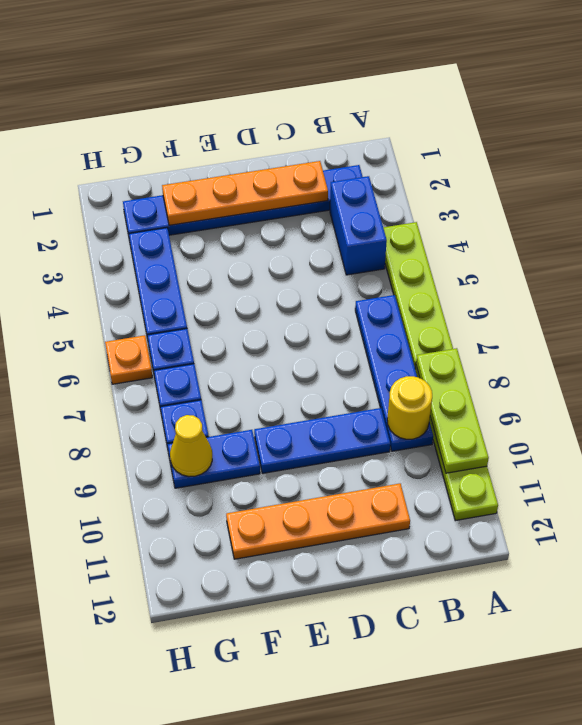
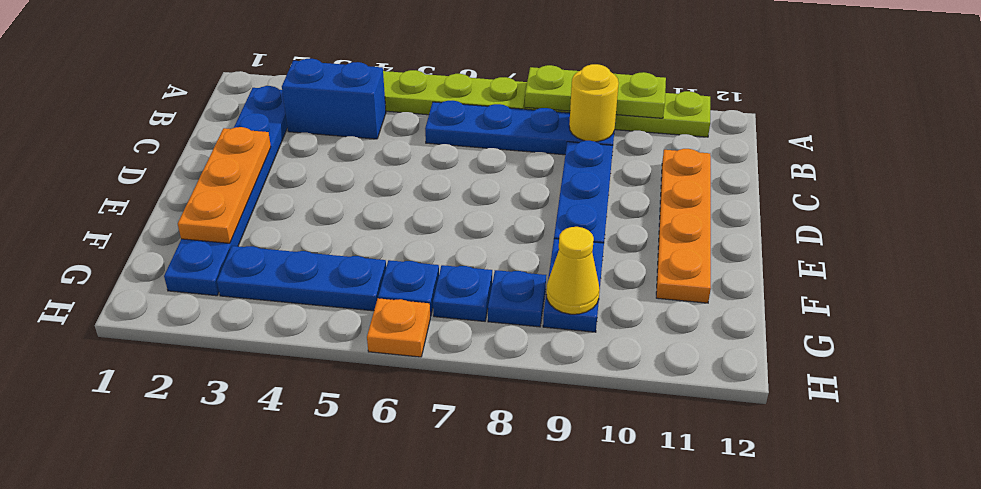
orange plate C2:F2 level 2 -> orange plate D2:F2 level 2

